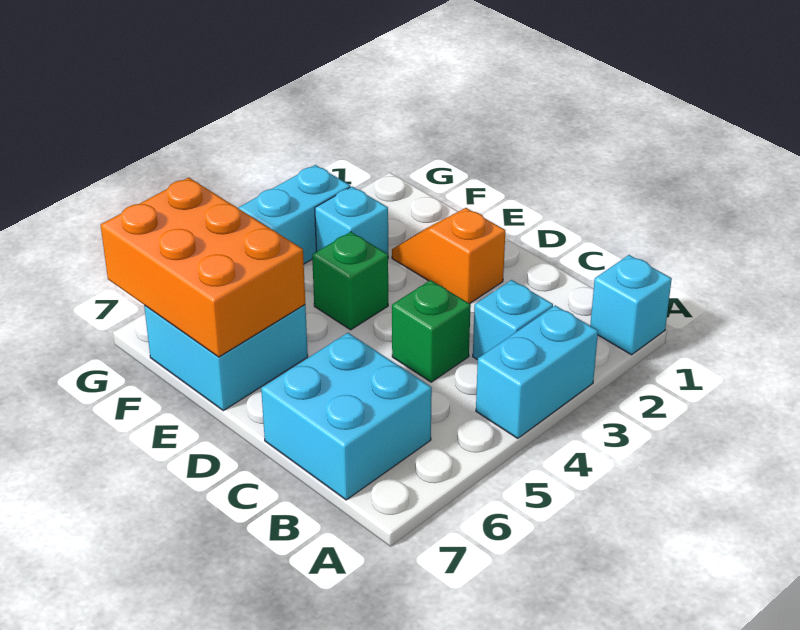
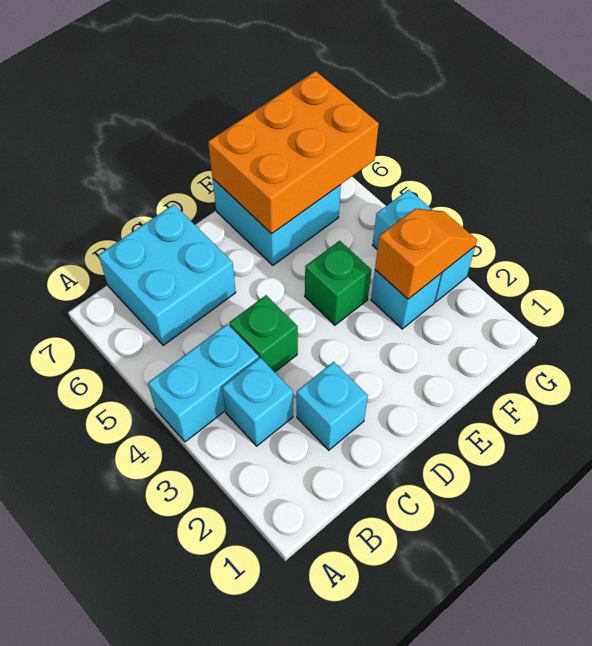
cyan brick A1 level 1 -> cyan brick C2 level 1
cyan brick A3:A4 level 1 -> cyan brick A4:B4 level 1
orange slope D2:E2 level 1 top D -> orange slope F3:G3 level 2 top F

